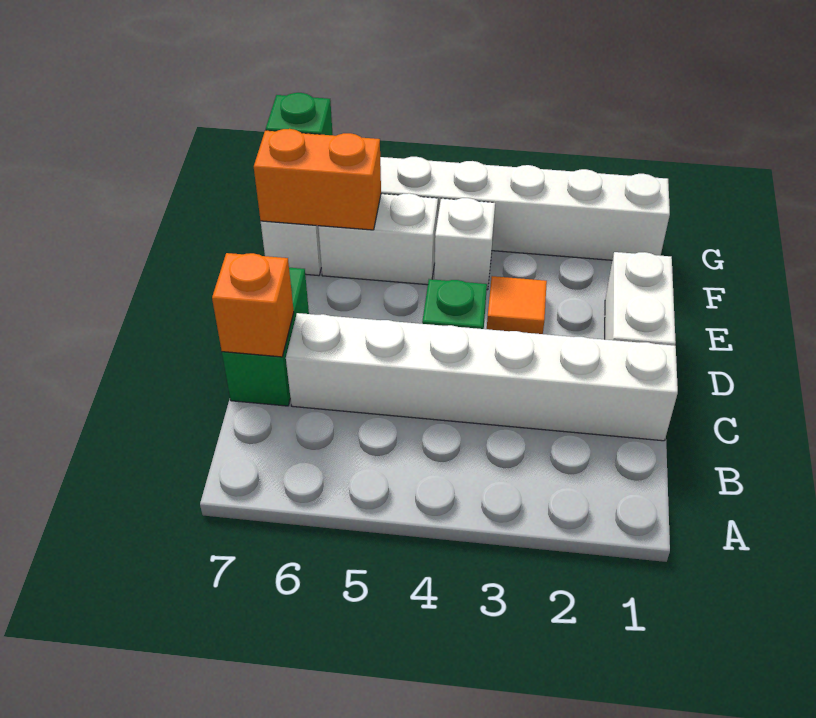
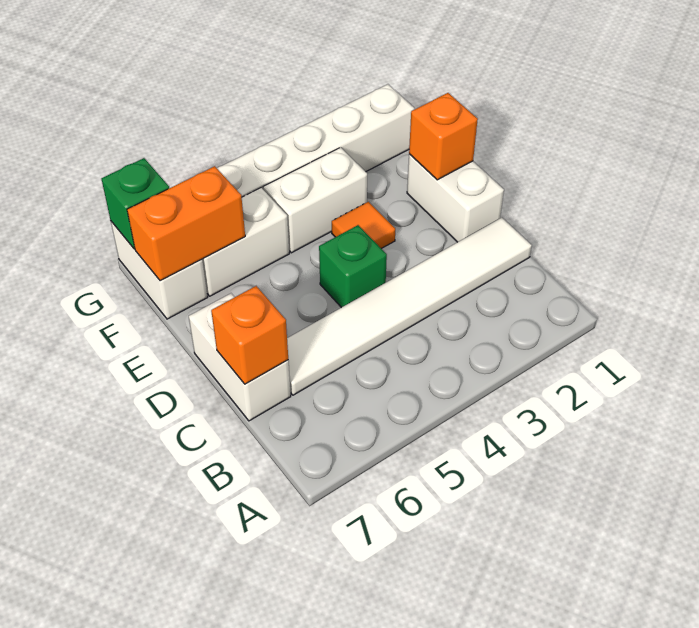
white brick C1:C6 level 1 -> white tile C1:C6 level 1
green brick C7:D7 level 1 -> white brick C7:D7 level 1
none -> orange brick E1 level 2
white brick F4 level 1 -> white brick F3:F4 level 1

